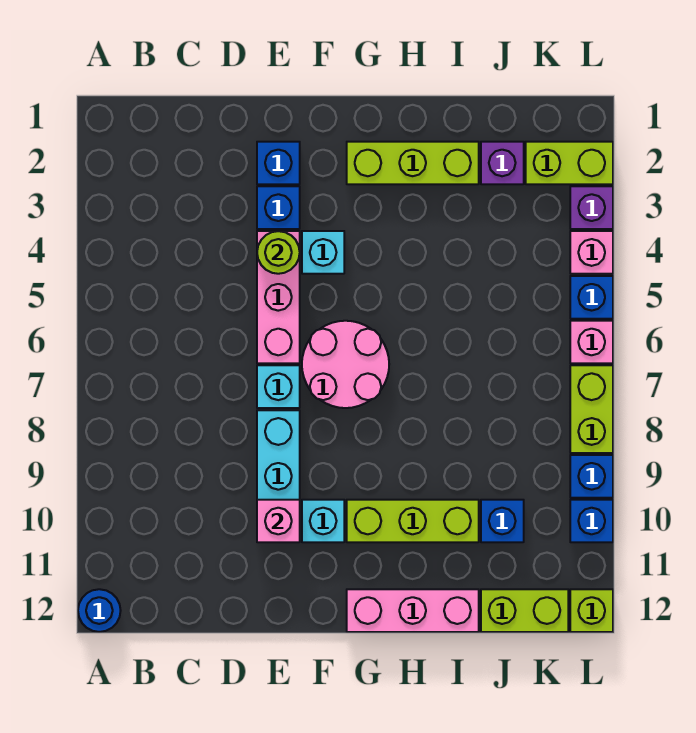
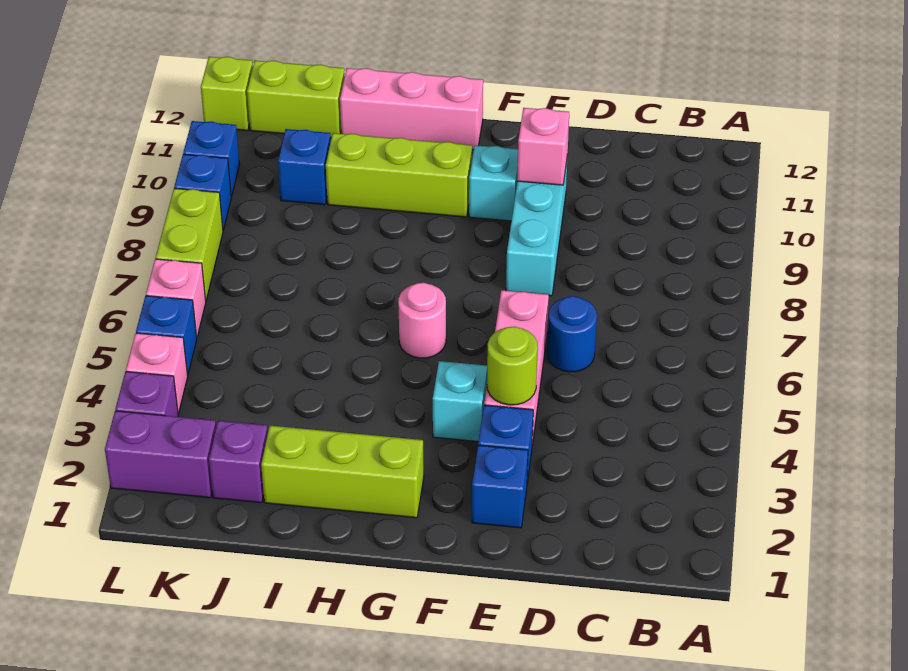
blue round brick A12 level 1 -> blue round brick D6 level 1
cyan brick E7 level 1 -> none
pink round brick F6:G7 level 1 -> pink round brick G6 level 1
lime brick K2:L2 level 1 -> purple brick K2:L2 level 1

